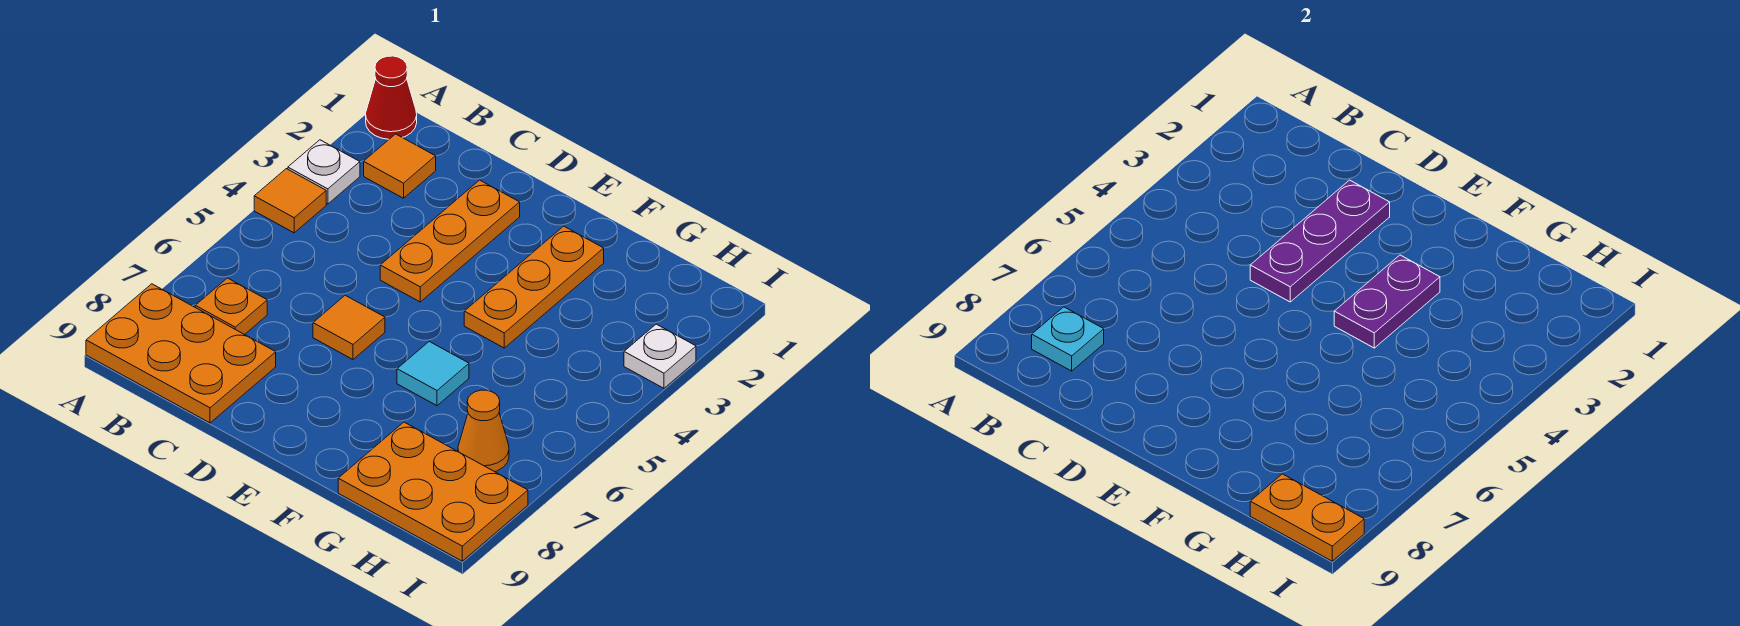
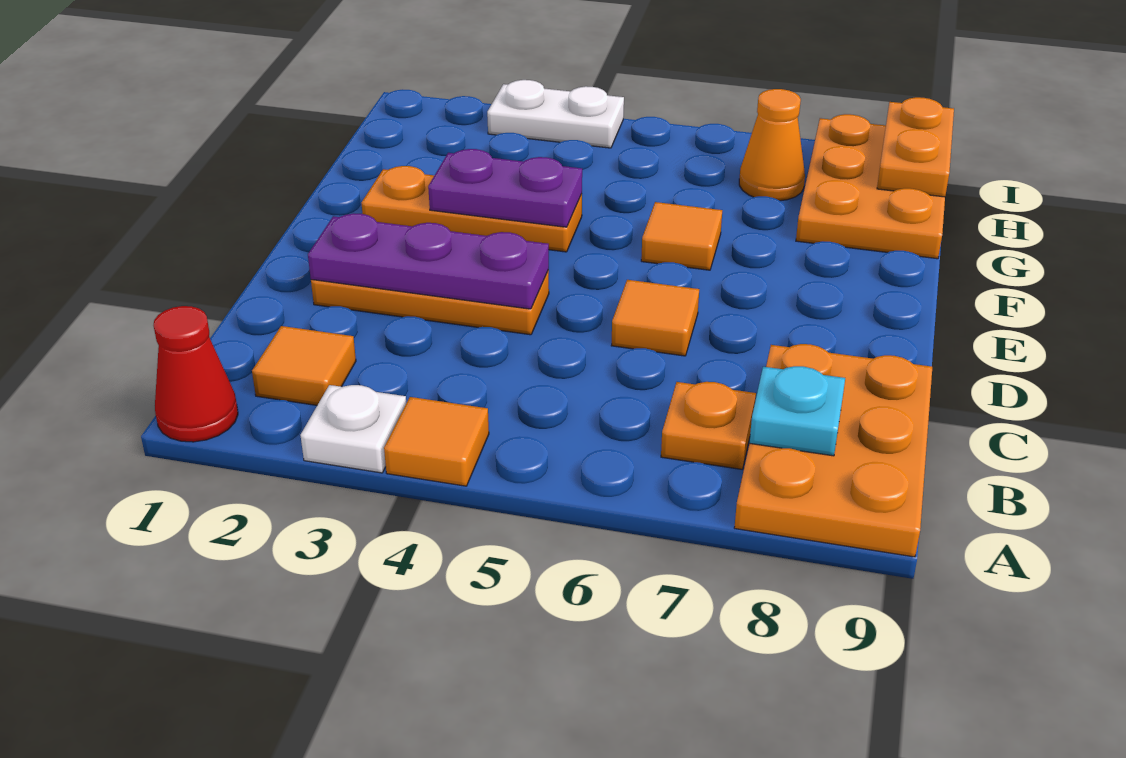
cyan tile F6 level 1 -> orange tile F6 level 1
white plate I3 level 1 -> white plate I3:I4 level 1

